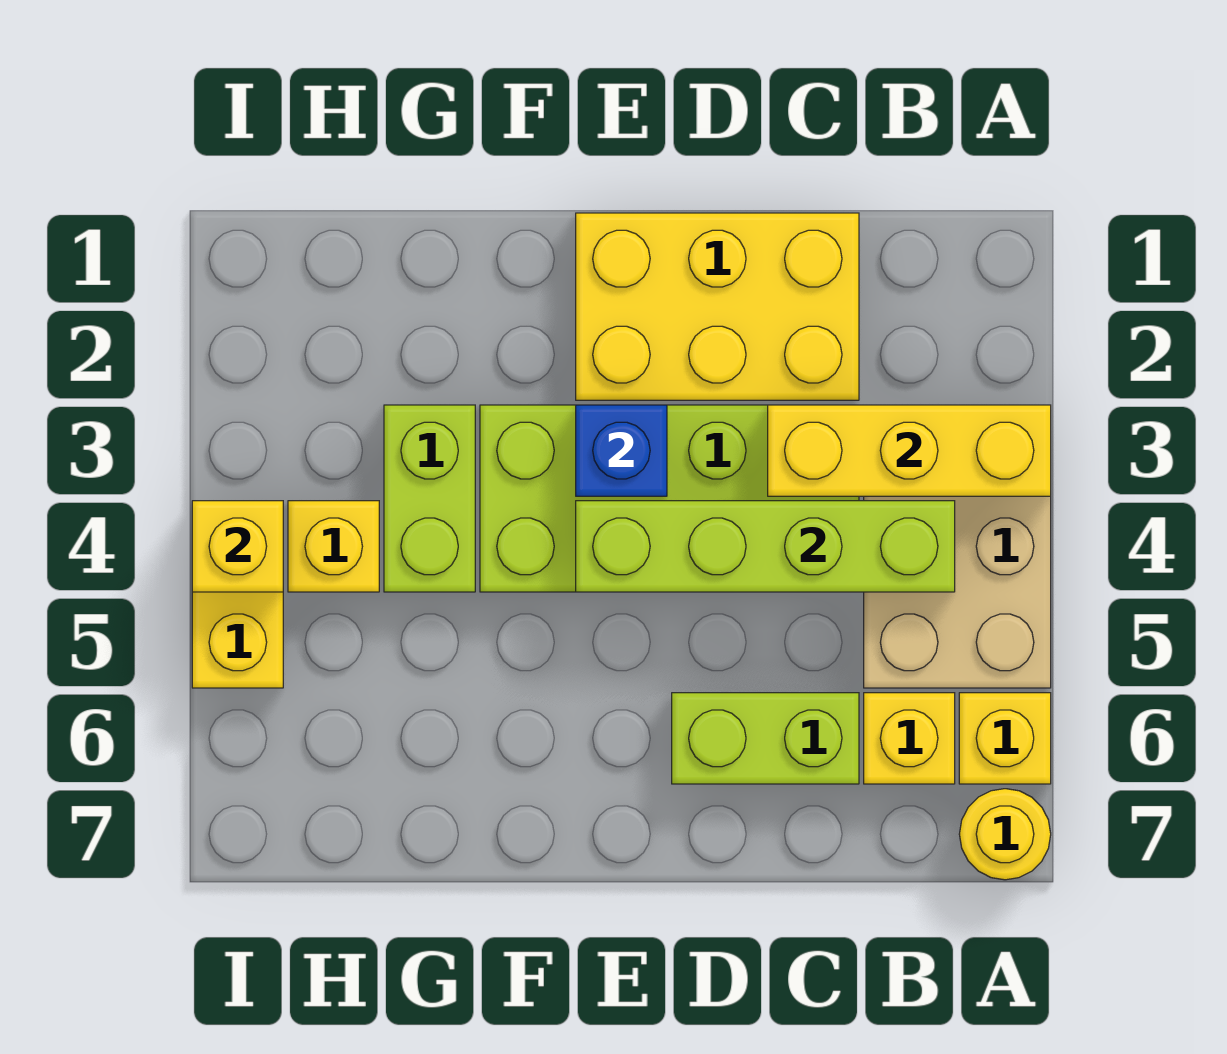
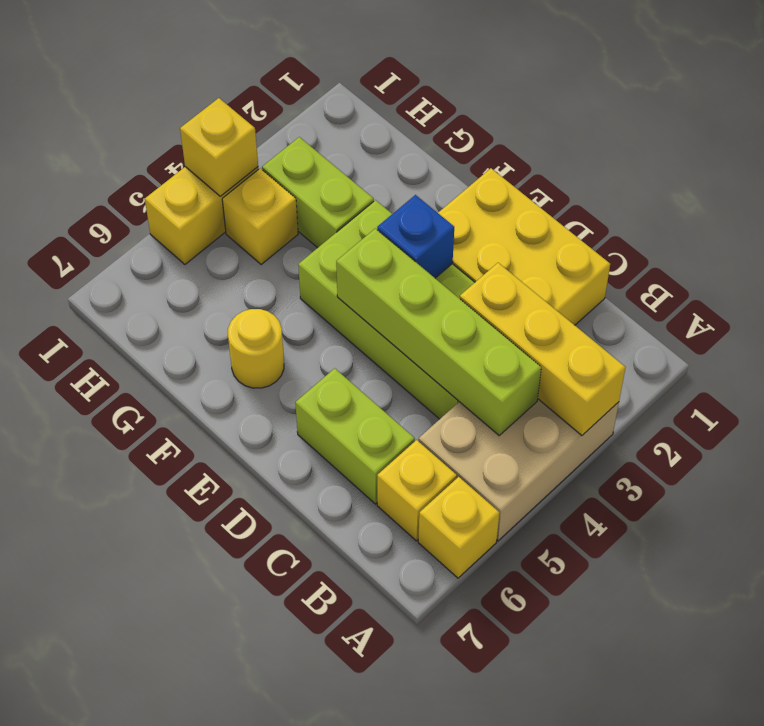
yellow round brick A7 level 1 -> yellow round brick F6 level 1
lime brick G3:G4 level 1 -> lime brick G3:H3 level 1

